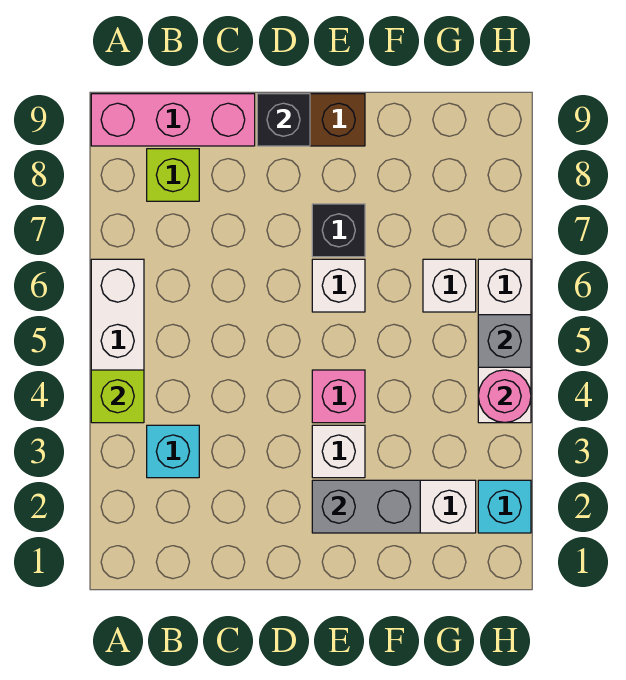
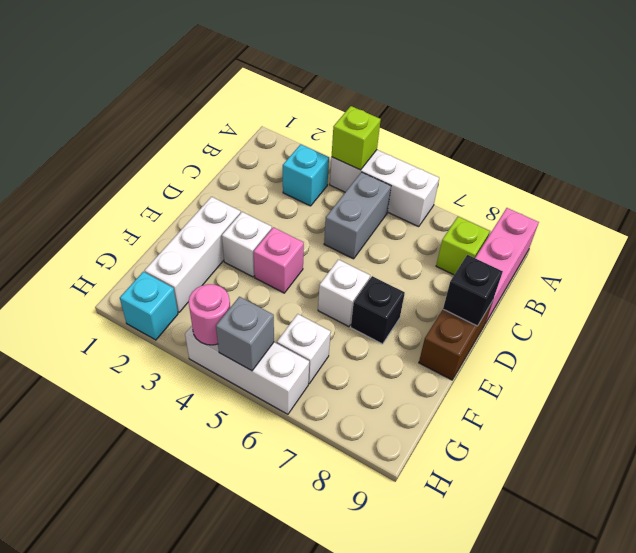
grey brick E2:F2 level 2 -> grey brick B5:C5 level 1

